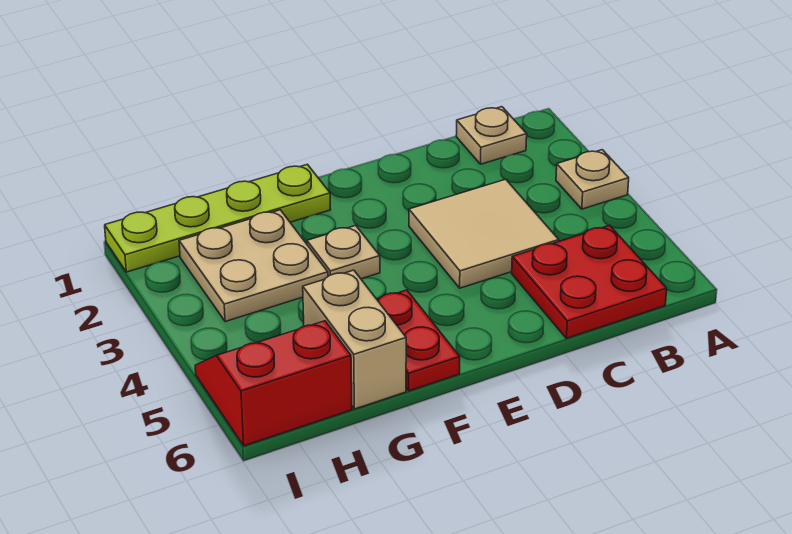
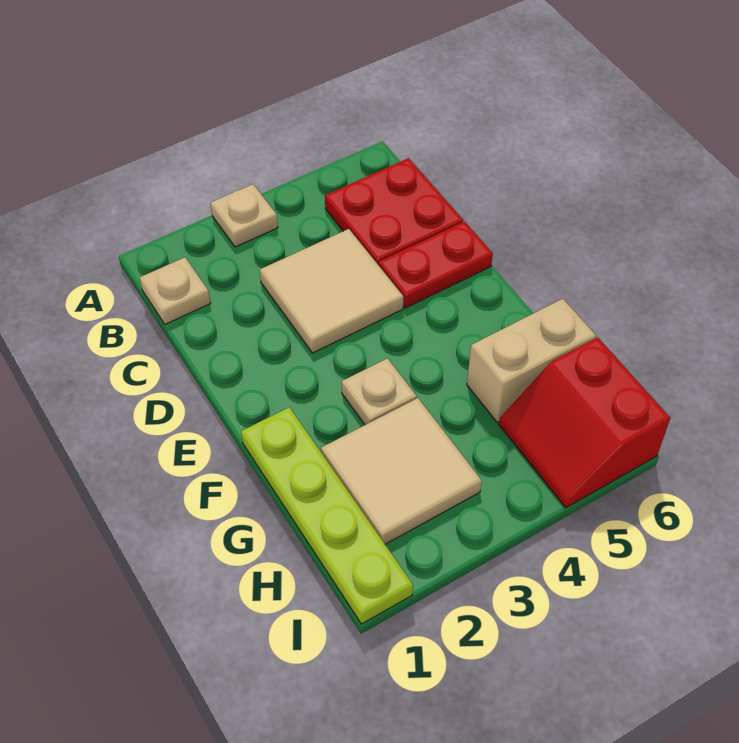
red plate F5:F6 level 1 -> red plate D5:D6 level 1
tan plate G2:H3 level 1 -> tan tile G2:H3 level 1

